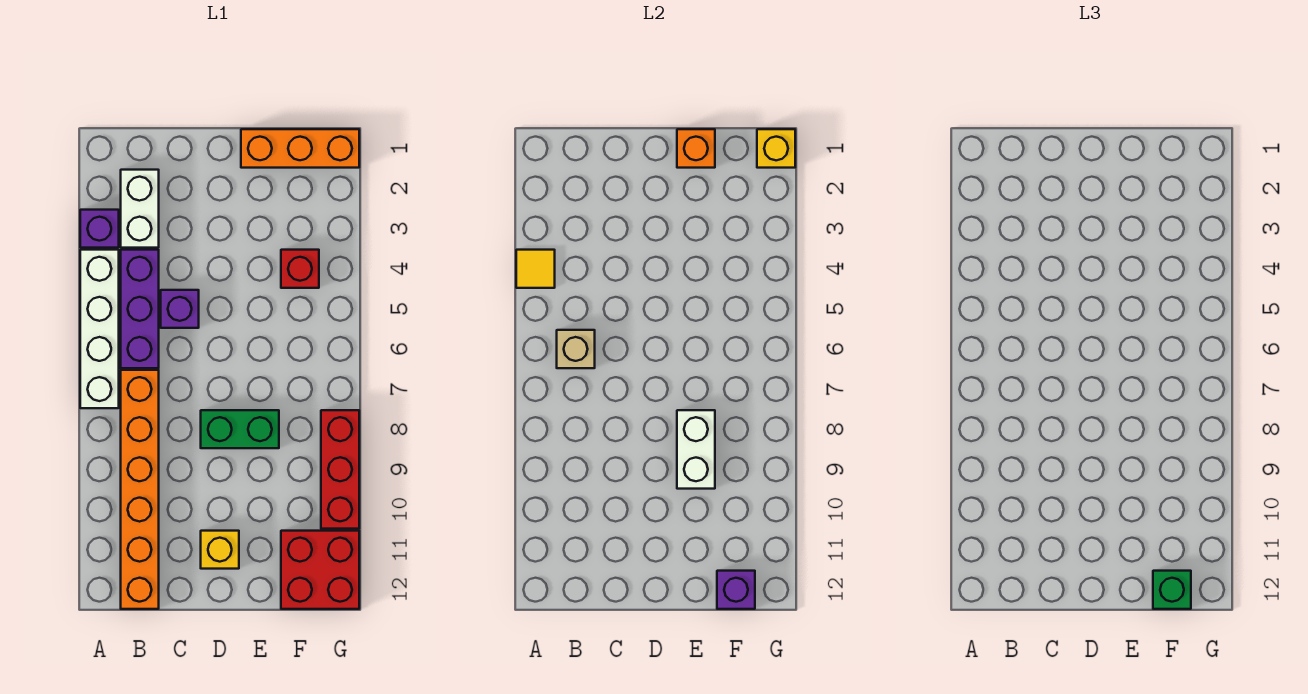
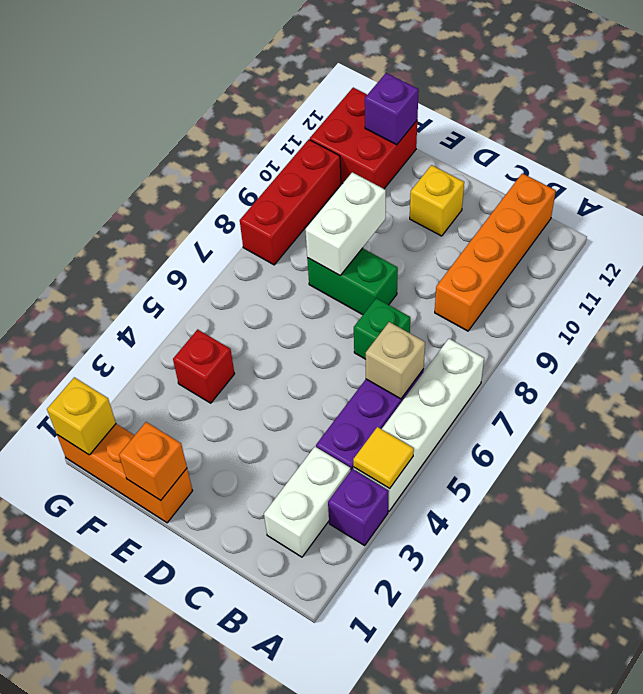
orange brick B7:B12 level 1 -> orange brick B9:B12 level 1
purple brick C5 level 1 -> none
green brick F12 level 3 -> green brick C7 level 1

